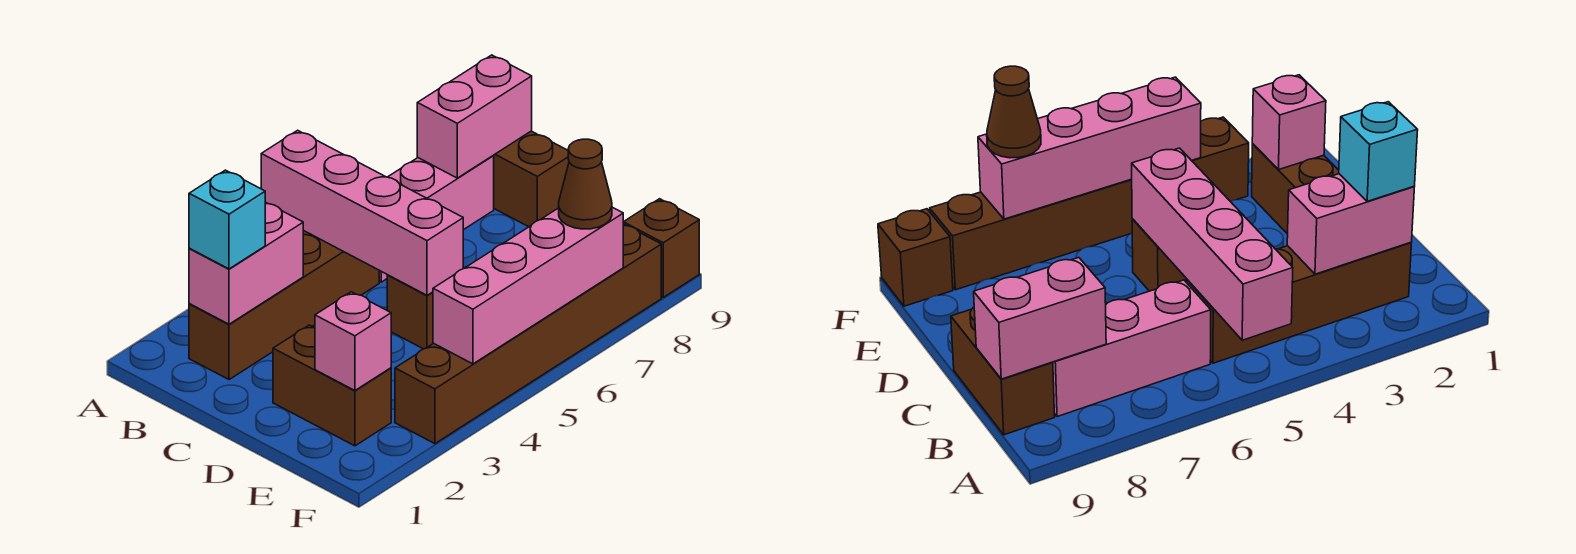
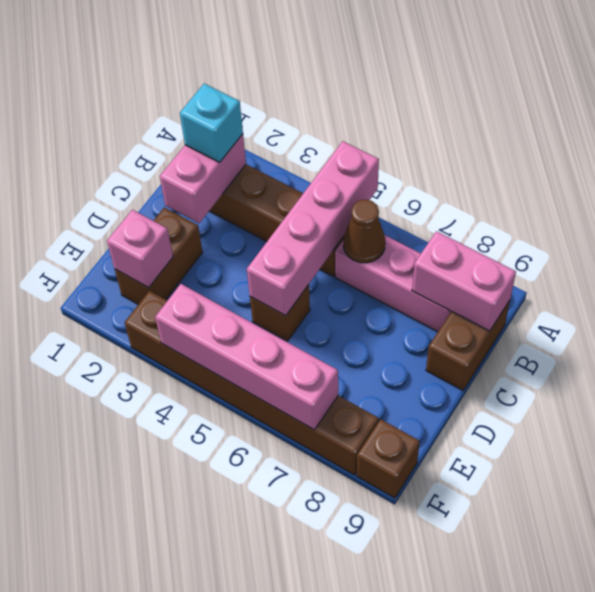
pink brick B2:B3 level 2 -> pink brick B2:C2 level 2
brown cone F7 level 3 -> brown cone B6 level 2

